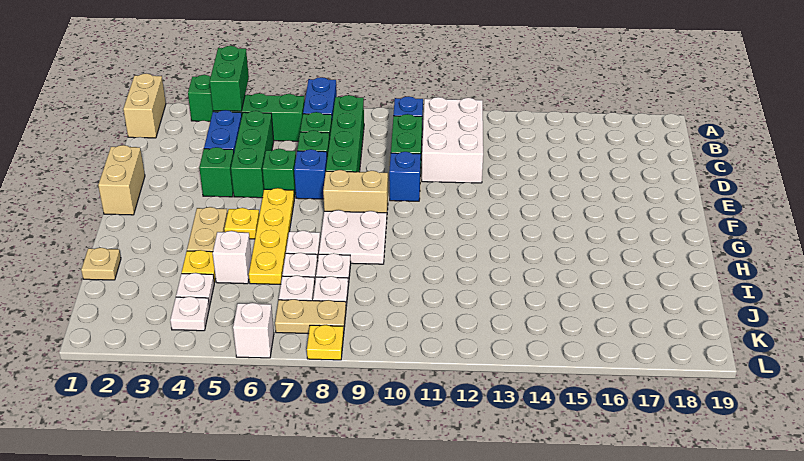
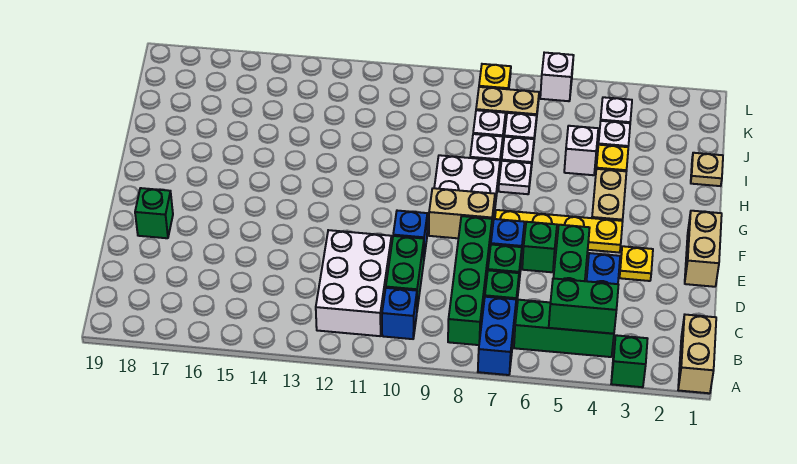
green brick A4:B4 level 2 -> green brick B4:B5 level 2
green brick E4 level 1 -> green brick E18 level 1
yellow plate F6:I6 level 1 -> yellow plate F4:F7 level 1
yellow plate G5 level 1 -> yellow plate E3 level 1

